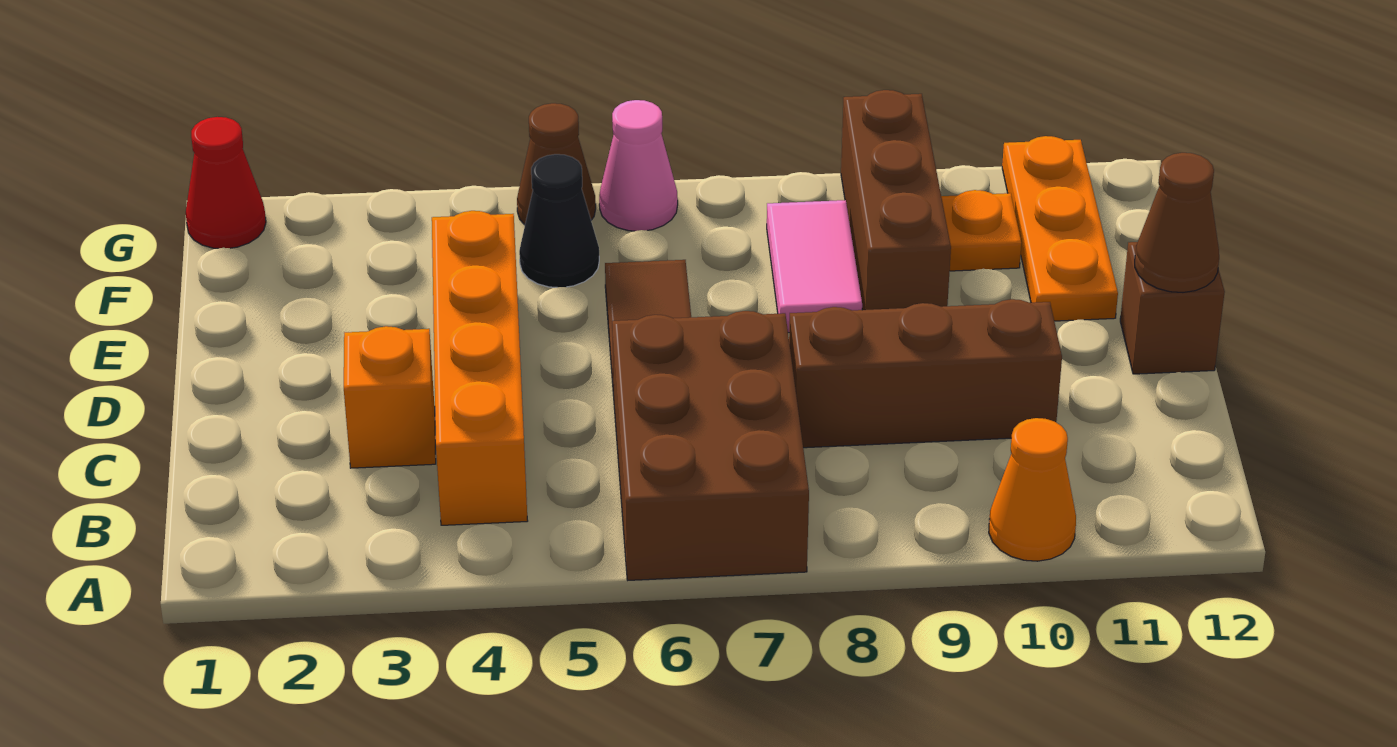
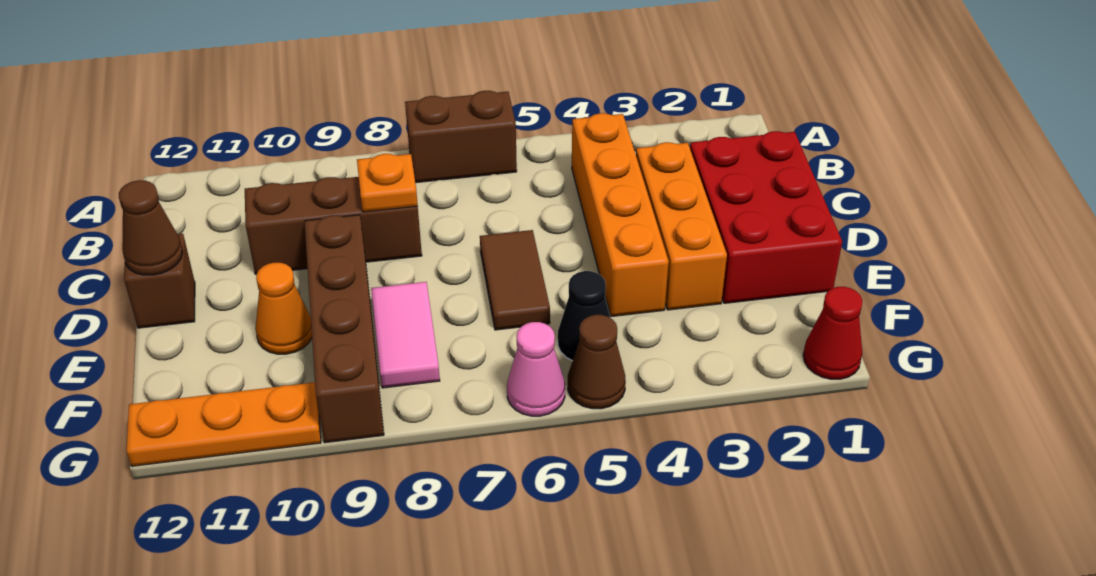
brown brick A6:C7 level 1 -> brown brick A6:A7 level 1
orange cone A10 level 1 -> orange cone E10 level 1
none -> red brick C1:E2 level 1
orange brick C3 level 1 -> orange brick C3:E3 level 1
brown brick E9:G9 level 1 -> brown brick D9:G9 level 1
orange plate E11:G11 level 1 -> orange plate G10:G12 level 1
orange plate F10 level 1 -> orange plate C8 level 2

